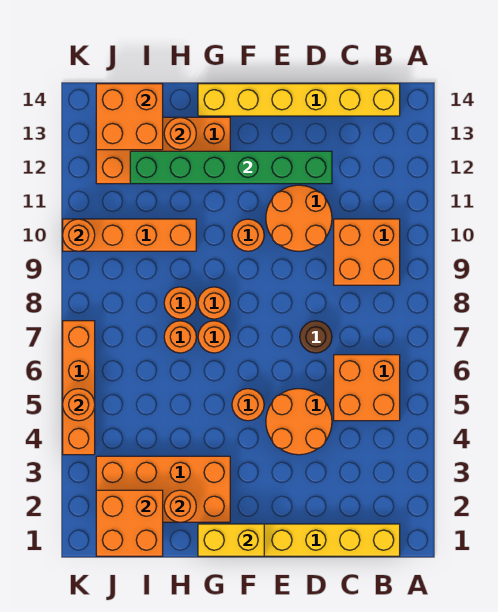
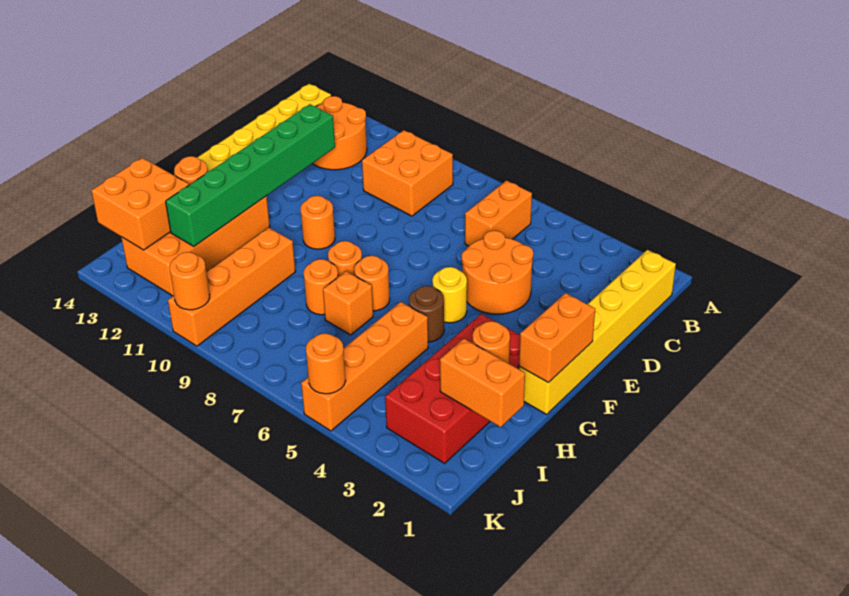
orange brick B5:C6 level 1 -> orange brick B6:C6 level 1
brown round brick D7 level 1 -> brown round brick G5 level 1
orange round brick D10:E11 level 1 -> orange round brick B12:C13 level 1
yellow brick F1:G1 level 2 -> orange brick F1:G1 level 2
orange round brick F5 level 1 -> yellow round brick F5 level 1
orange brick G2:J3 level 1 -> red brick G2:J3 level 1
orange round brick H7 level 1 -> orange brick H7 level 1
orange brick I1:J2 level 2 -> orange brick I1:I2 level 2
orange brick K4:K7 level 1 -> orange brick H5:K5 level 1

